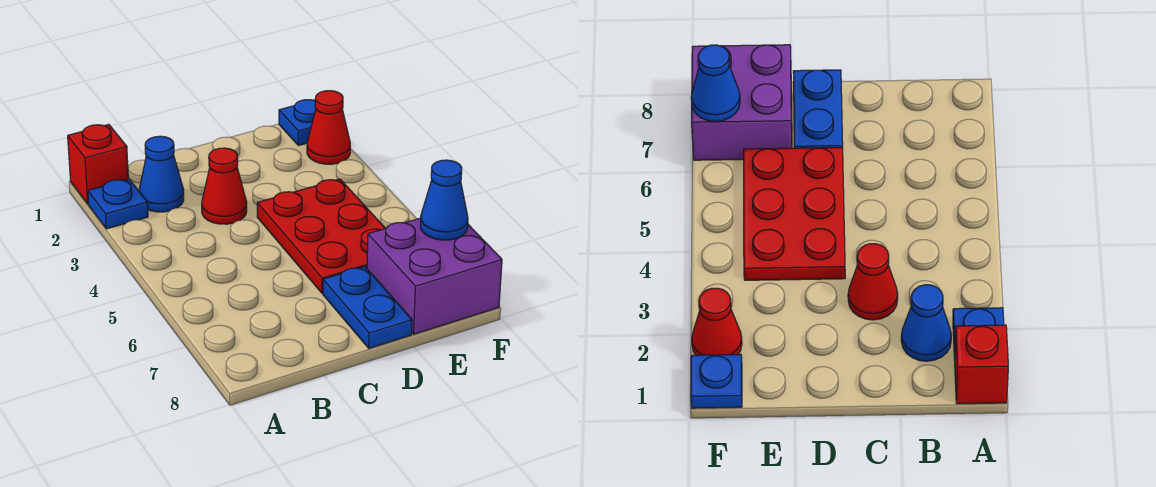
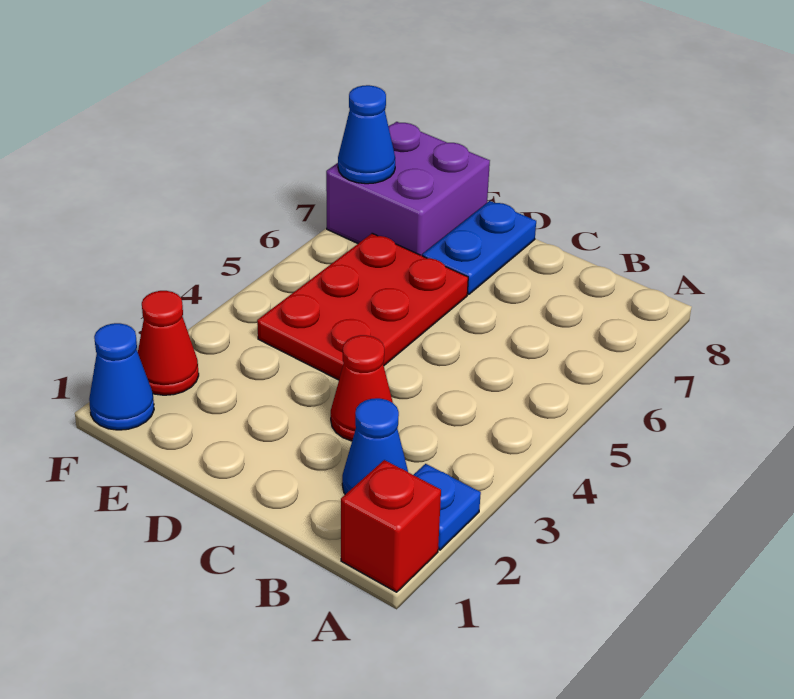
blue plate F1 level 1 -> blue cone F1 level 1

